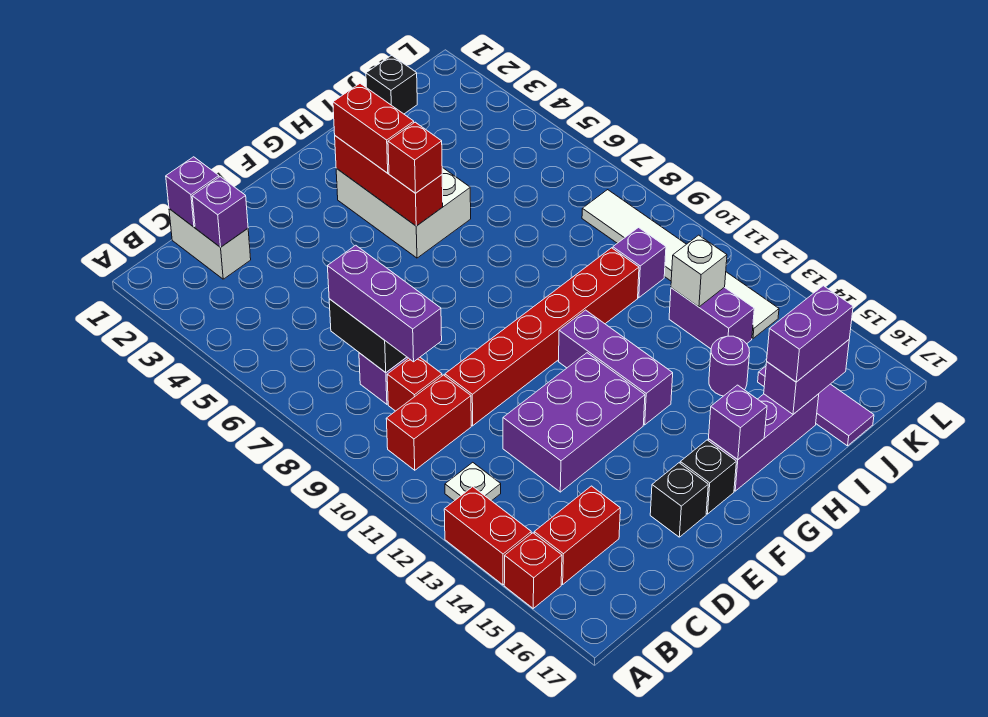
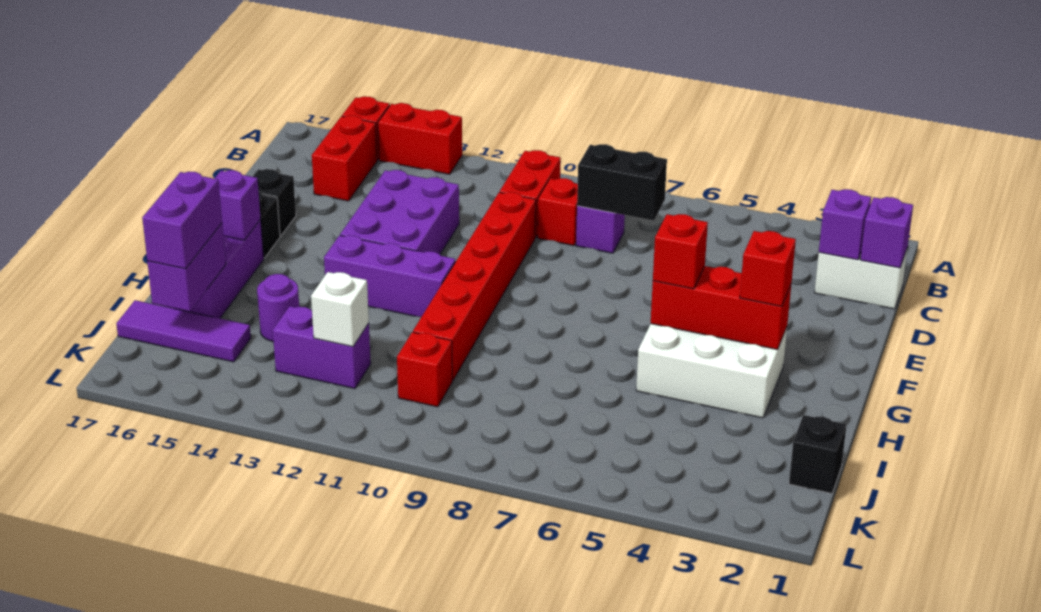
white plate B12 level 1 -> none
purple brick C7:C9 level 3 -> none
red brick G3:G4 level 3 -> red brick G3 level 3
purple brick J10 level 1 -> red brick J10 level 1
white tile K8:K13 level 1 -> none

